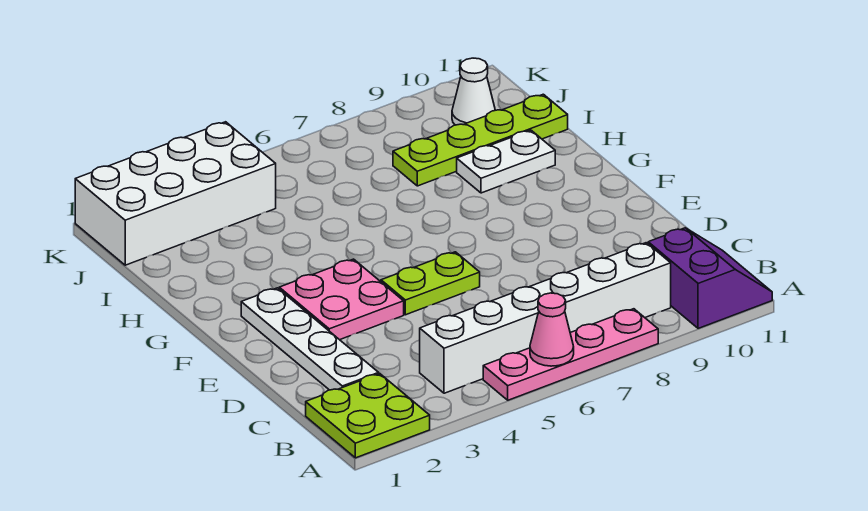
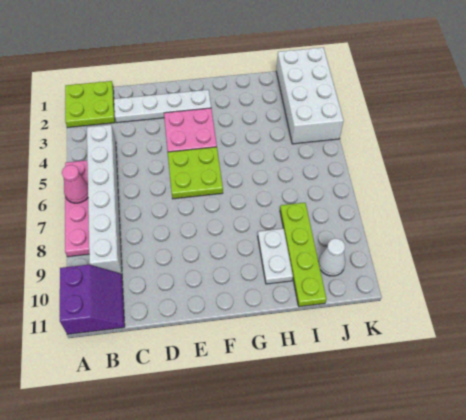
purple slope A10:B11 level 1 top 10 -> purple slope A10:B11 level 1 top A
lime plate E5:E6 level 1 -> lime plate E5:F6 level 1

